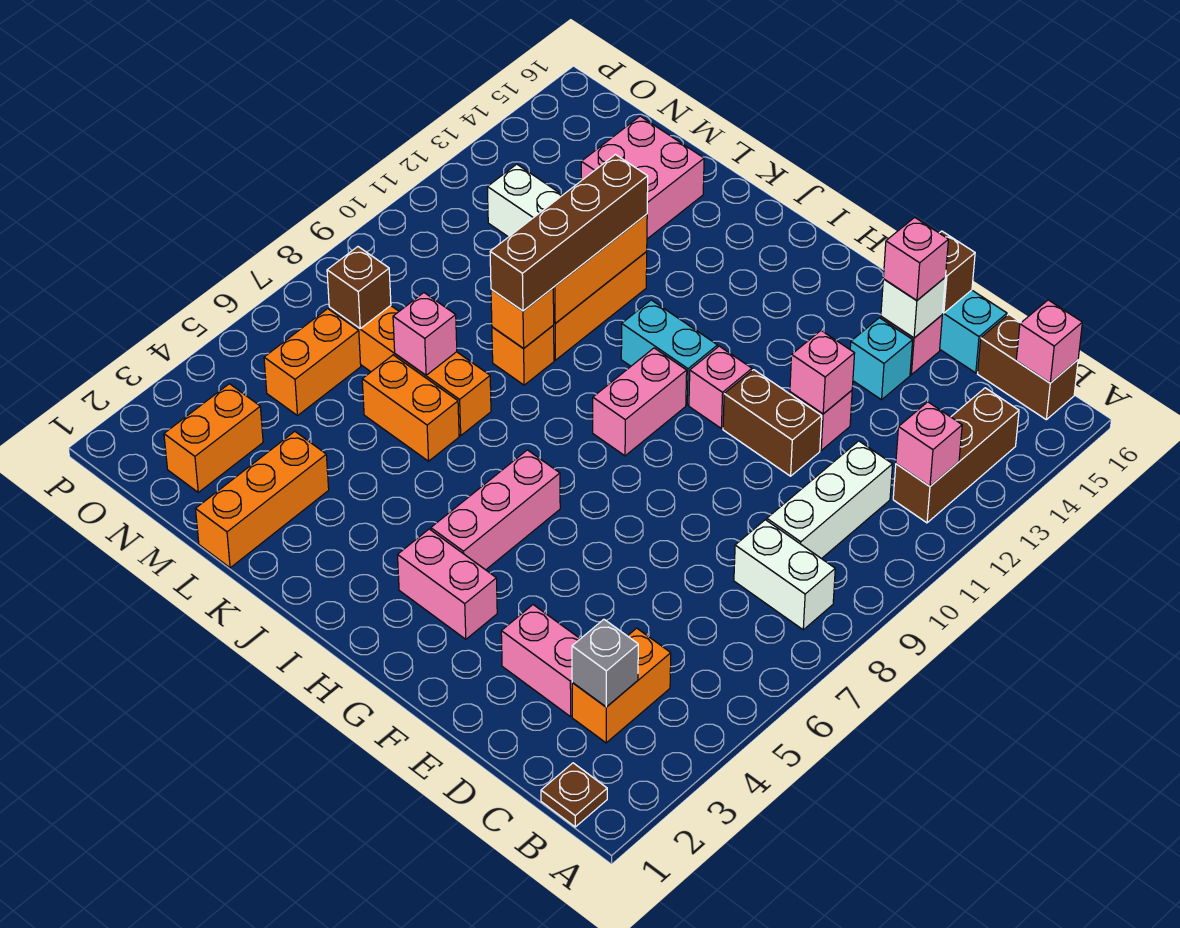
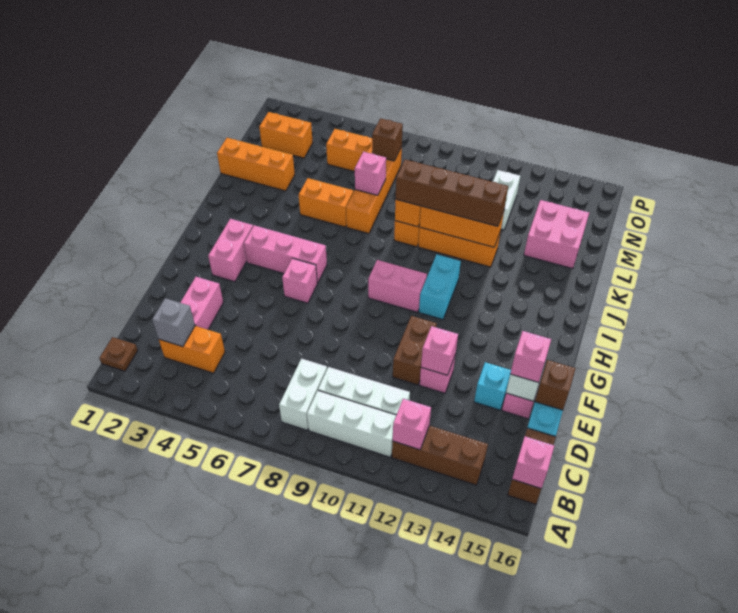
none -> white brick B9:B11 level 1
pink brick G11 level 1 -> pink brick G6 level 1
orange brick K6:L6 level 1 -> orange brick K5:K6 level 1

